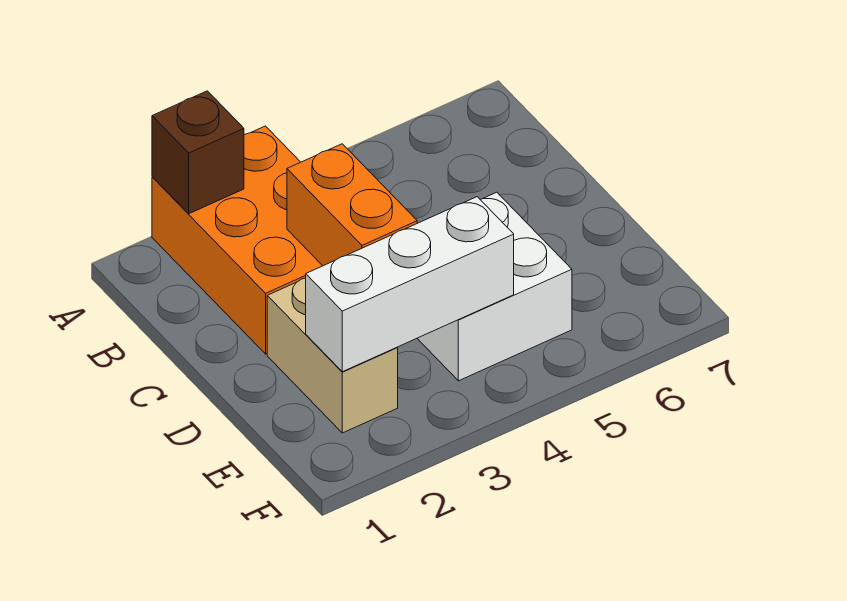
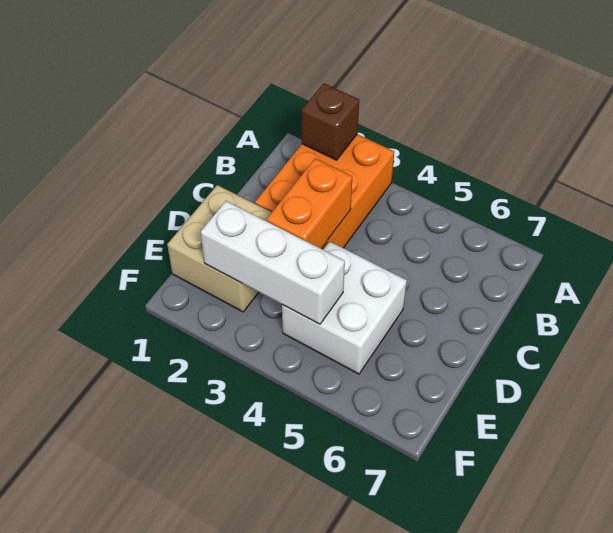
tan brick D2:E2 level 1 -> tan brick D1:E2 level 1

